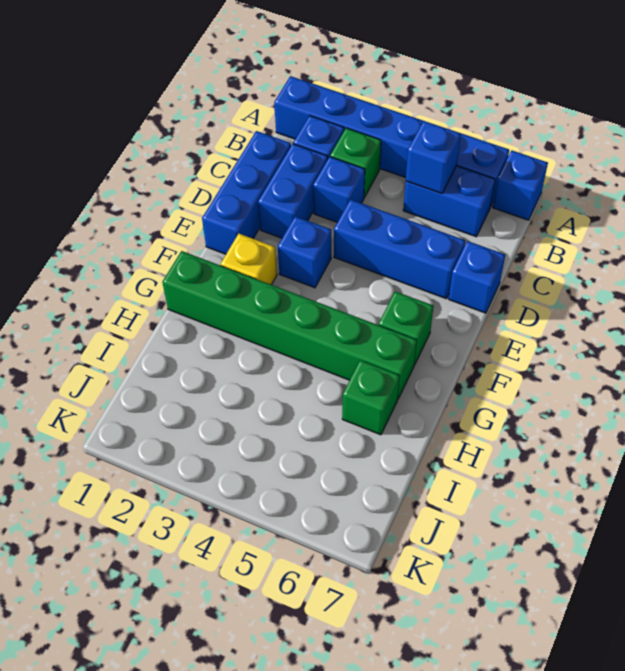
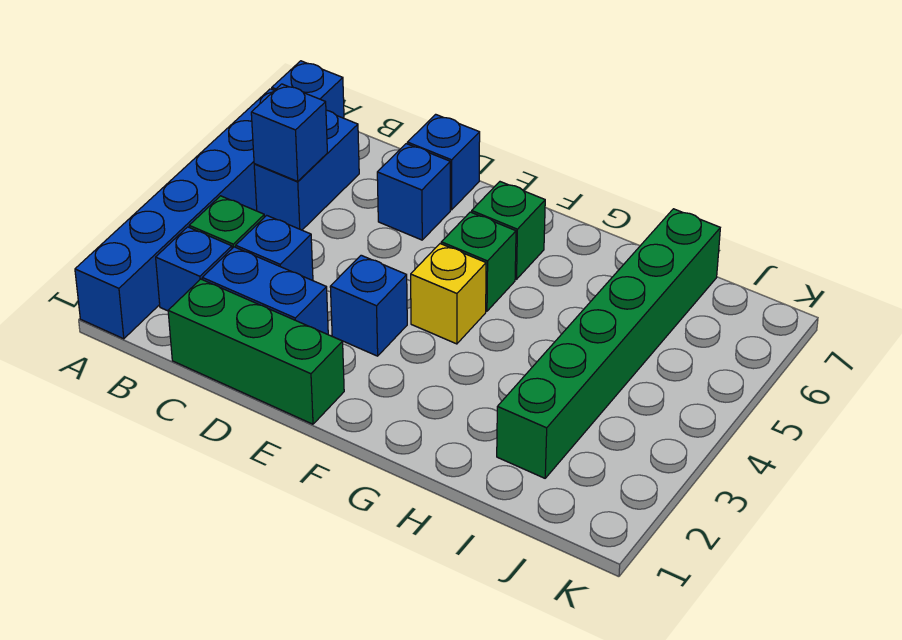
blue brick C1:E1 level 1 -> green brick C1:E1 level 1
blue brick D4:D6 level 1 -> blue brick D6 level 1
yellow brick F2 level 1 -> yellow brick F4 level 1
green brick G1:G6 level 1 -> green brick I2:I7 level 1
green brick H6 level 1 -> green brick F5 level 1

